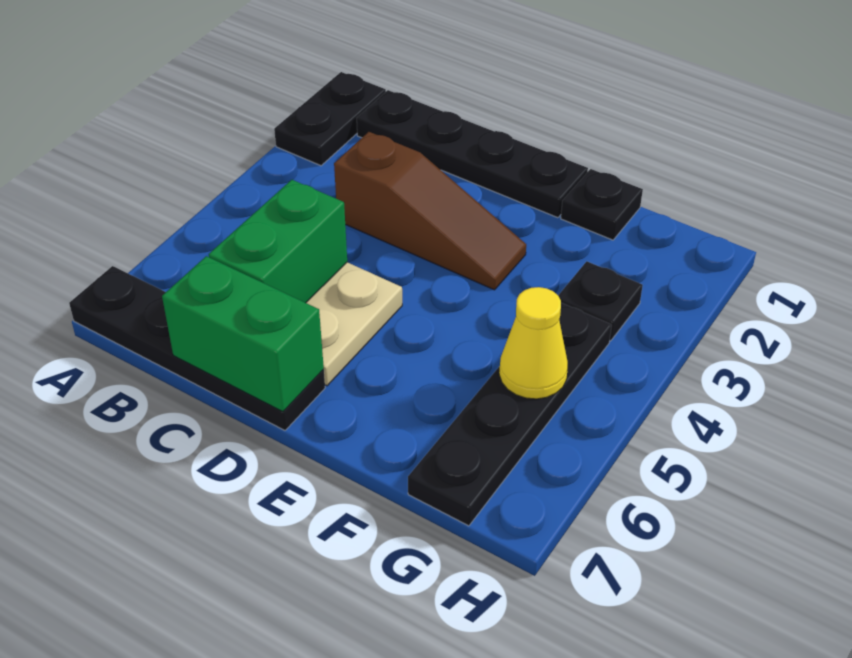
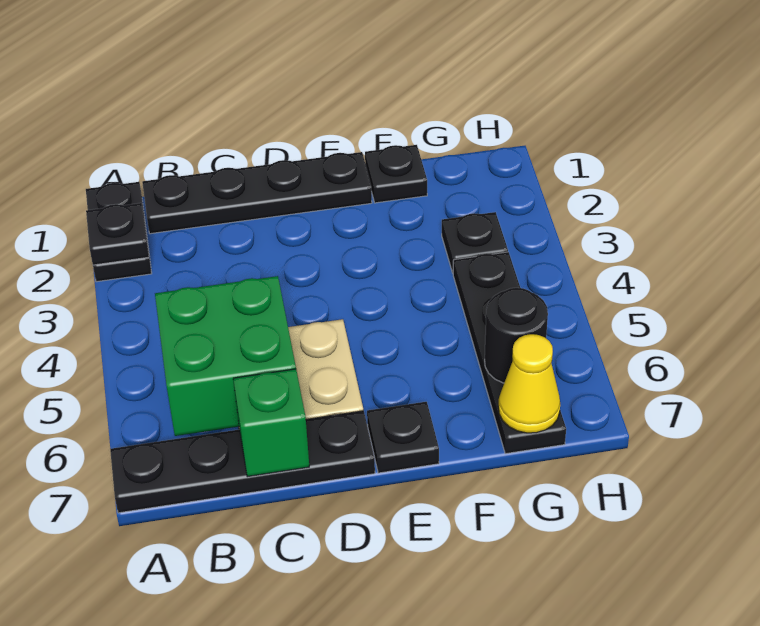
none -> black plate A2 level 2
brown slope C3:E3 level 1 top C -> none
green brick C5:C6 level 2 -> green brick B5:C6 level 2
green brick C7:D7 level 2 -> green brick C7 level 2
none -> black plate E7 level 1
yellow cone G5 level 2 -> yellow cone G7 level 2
none -> black round brick G6 level 2

